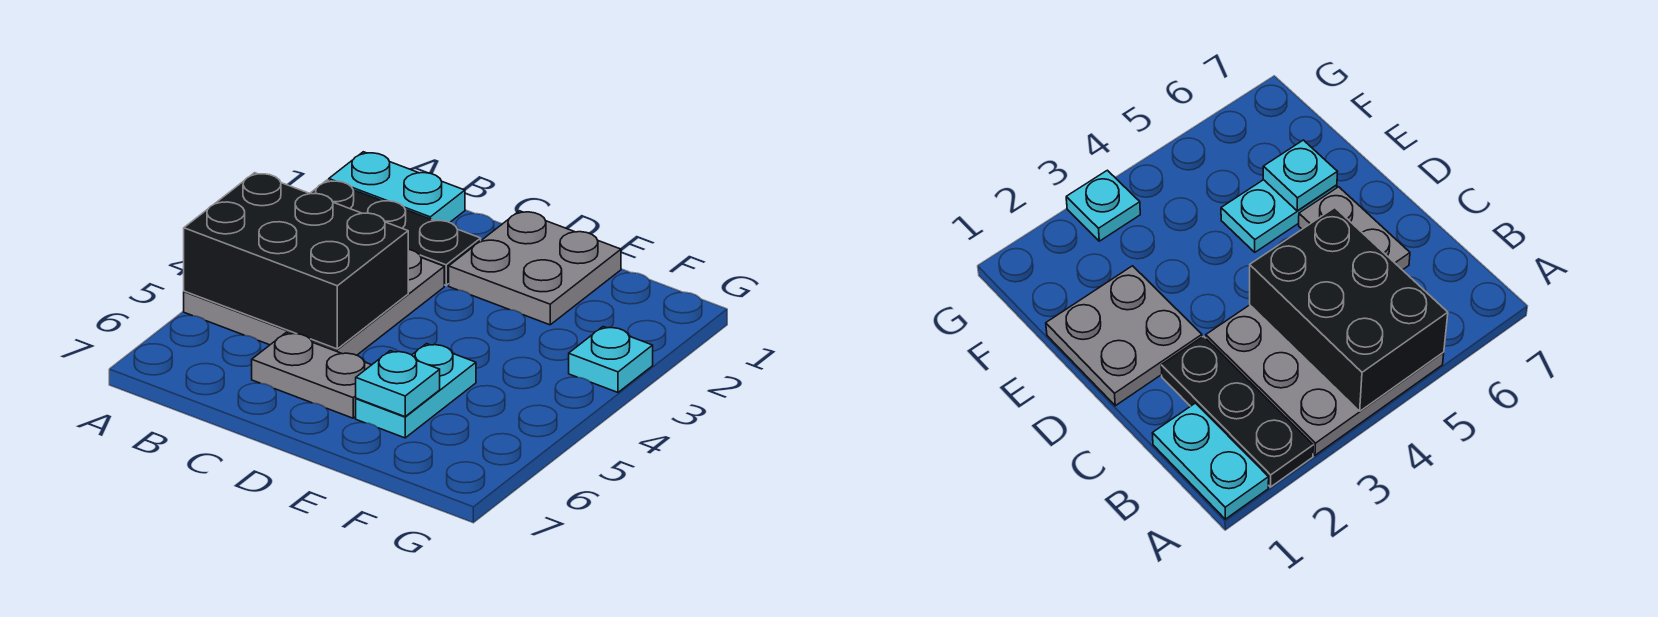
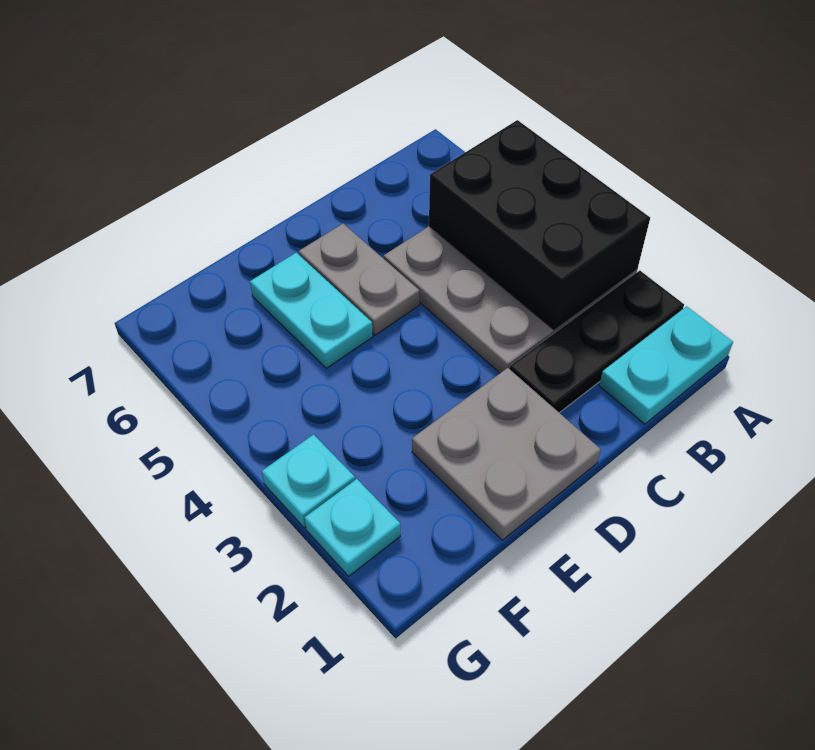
black brick A4:C5 level 2 -> black brick A3:B5 level 2
grey plate C6:D6 level 1 -> grey plate D5:D6 level 1
cyan plate E6 level 2 -> cyan plate G2 level 1

